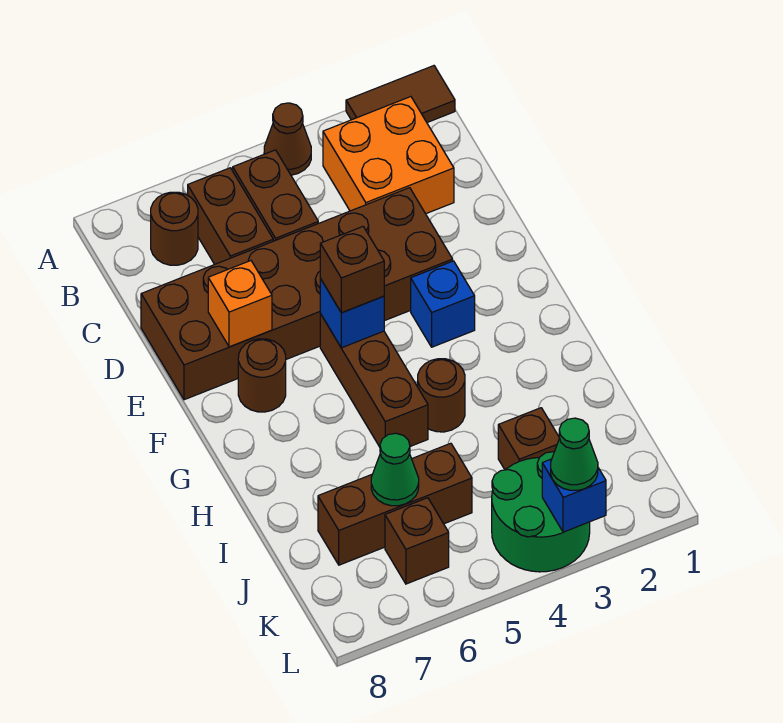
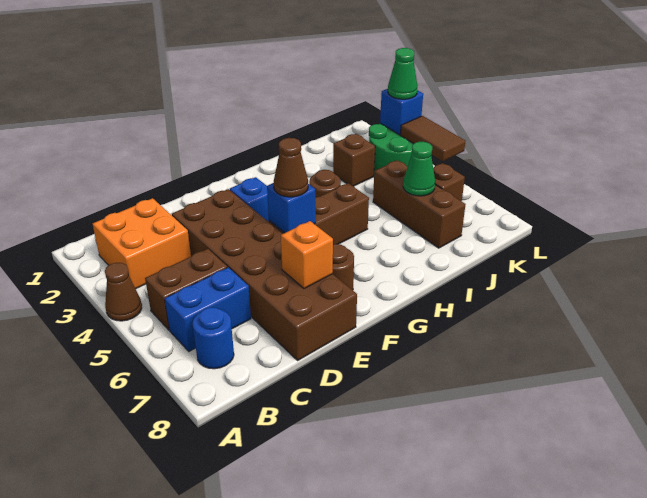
brown tile A1:A2 level 1 -> brown tile L4:L5 level 2
brown brick B6:C6 level 1 -> blue brick B6:C6 level 1
brown round brick B7 level 1 -> blue round brick B7 level 1
brown brick F5 level 3 -> brown cone F5 level 3

